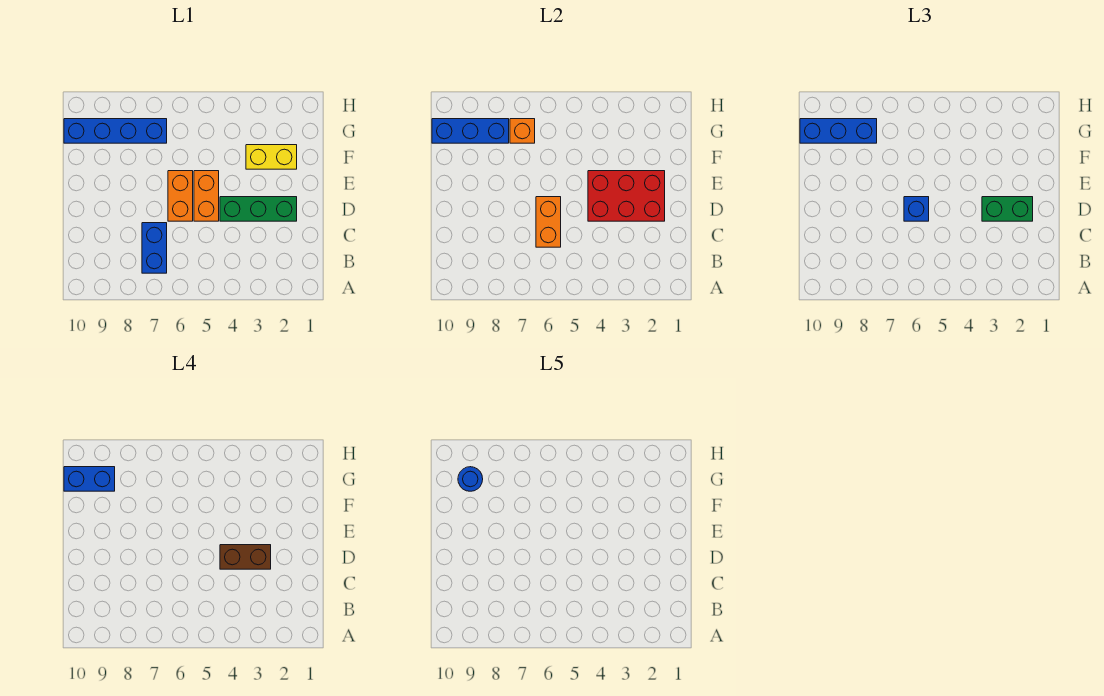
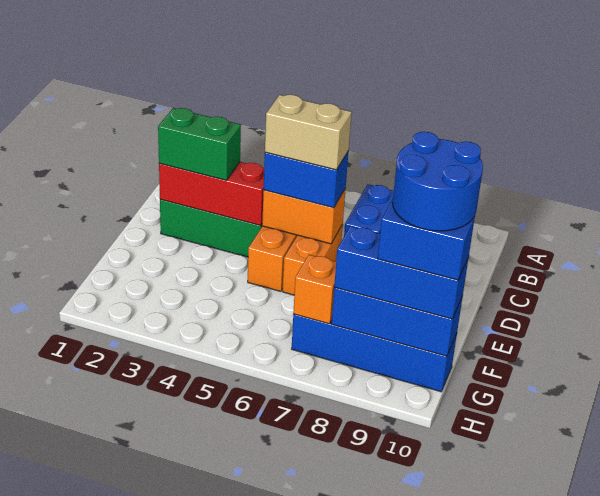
orange brick C6:D6 level 2 -> orange brick D5:D6 level 2
red brick D2:E4 level 2 -> red brick D2:D4 level 2
brown brick D3:D4 level 4 -> none
none -> tan brick D5:D6 level 4
blue brick D6 level 3 -> blue brick D5:D6 level 3
yellow brick F2:F3 level 1 -> none
blue round brick G9 level 5 -> blue round brick F9:G10 level 5

